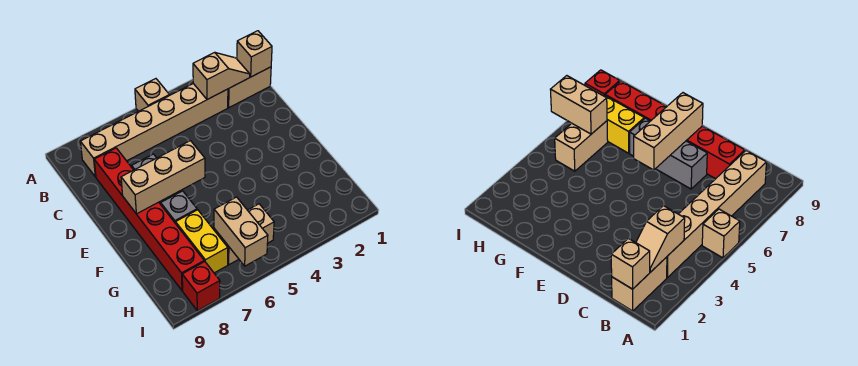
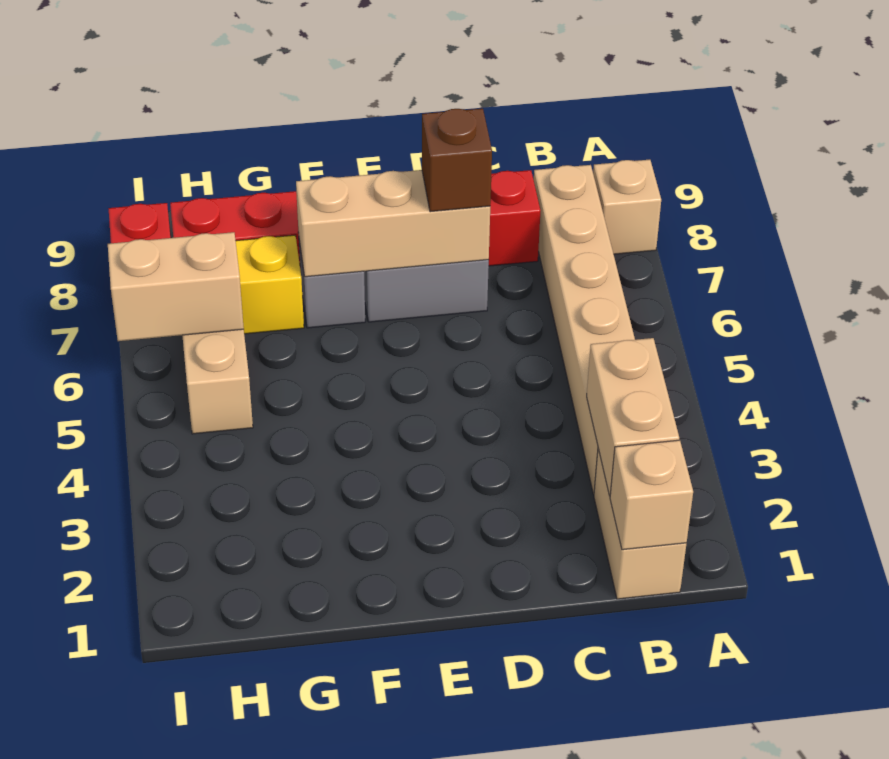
tan brick A5 level 1 -> tan brick A8 level 1
tan slope B2:B3 level 2 top 3 -> tan brick B2:B3 level 2
none -> brown brick D7 level 3
tan brick E6:E8 level 2 -> tan brick D7:F7 level 2

